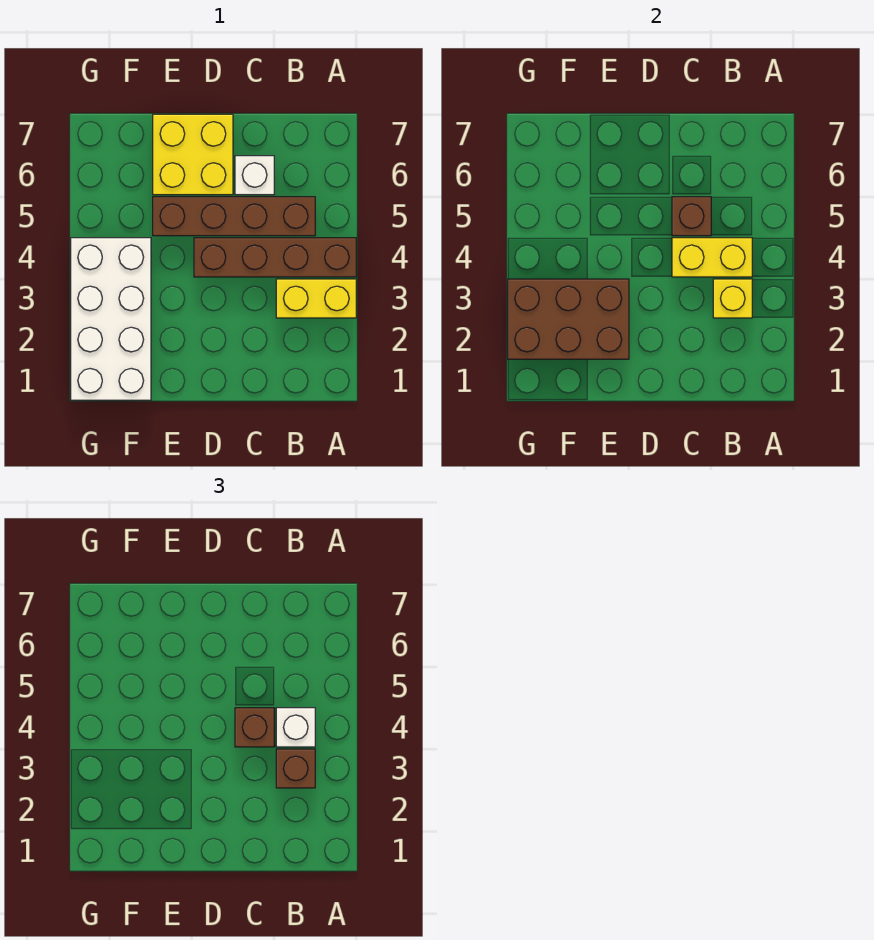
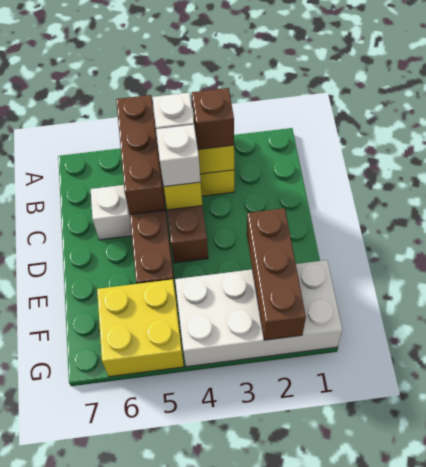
brown brick C4 level 3 -> white brick C4 level 3
brown brick C5 level 2 -> brown brick A5:C5 level 2
yellow brick D6:E7 level 1 -> yellow brick F5:G6 level 1
brown brick E2:G3 level 2 -> brown brick E2:G2 level 2

